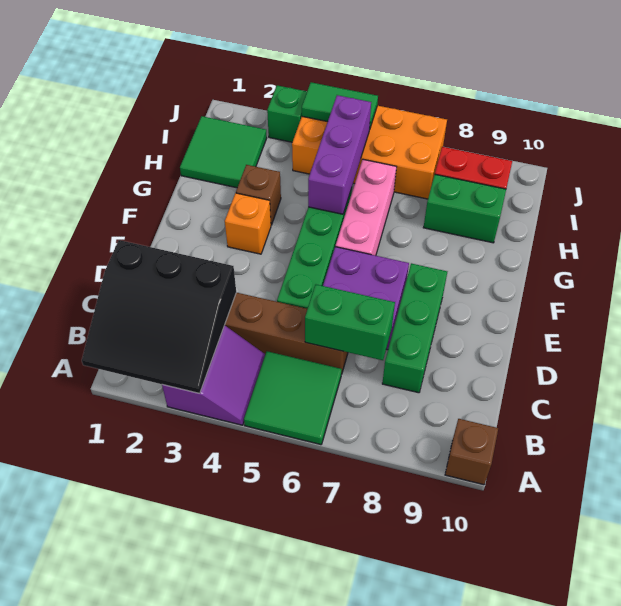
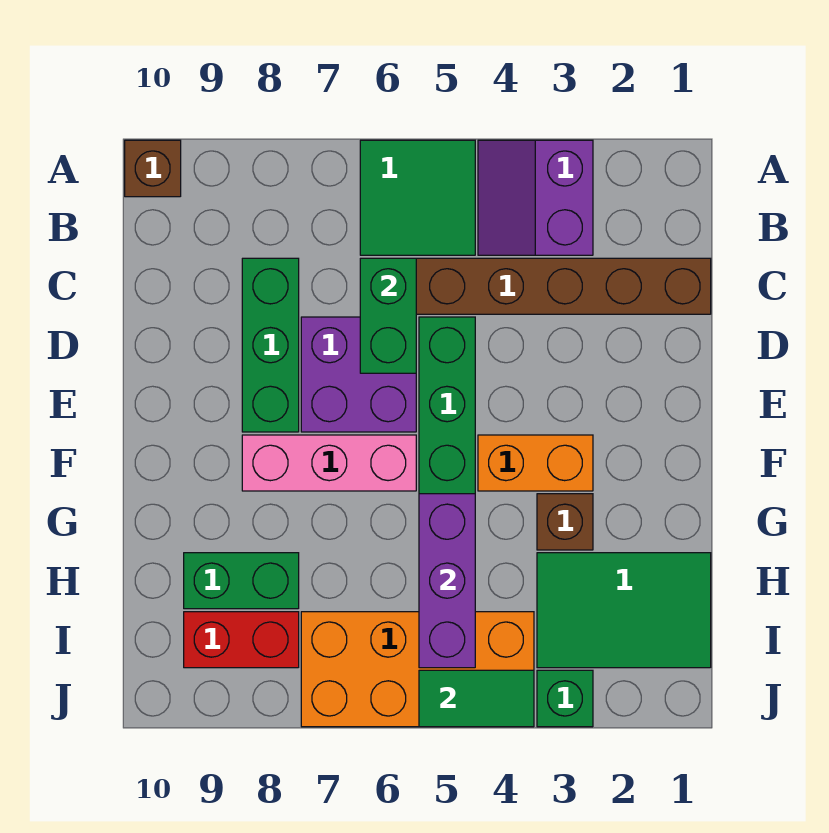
black slope A1:C3 level 2 top C -> none
green brick C6:C7 level 2 -> green brick C6:D6 level 2
orange brick F3 level 1 -> orange brick F3:F4 level 1
pink brick F6:H6 level 1 -> pink brick F6:F8 level 1
green tile H1:I2 level 1 -> green tile H1:I3 level 1

